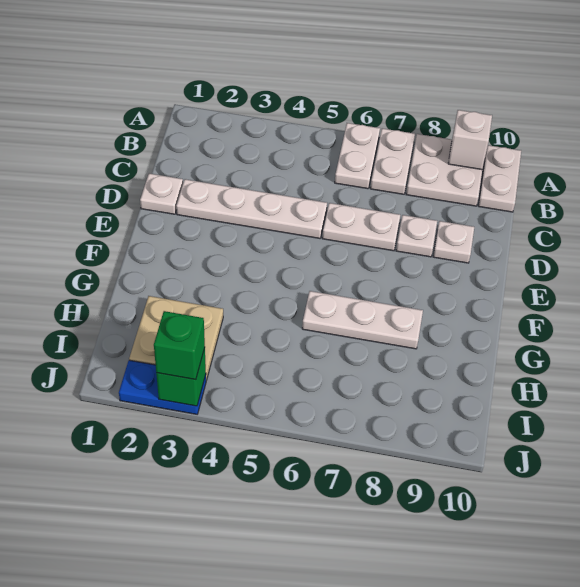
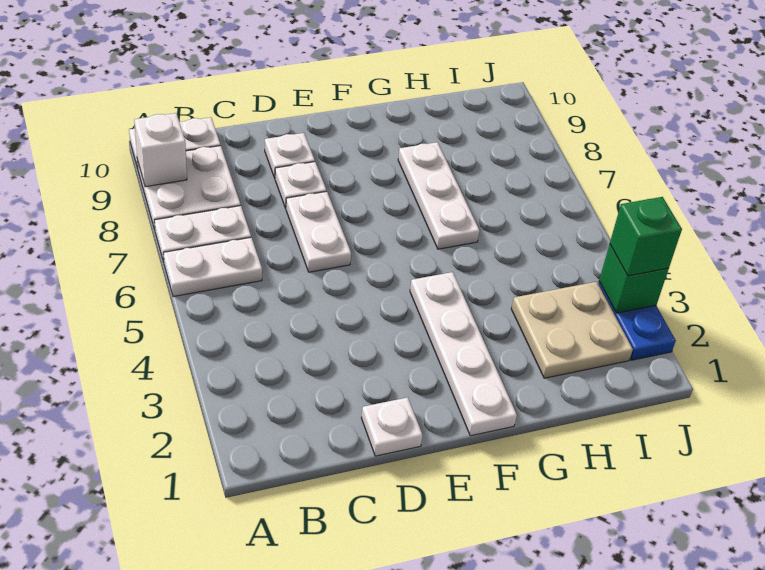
white plate D2:D5 level 1 -> white plate F1:F4 level 1

